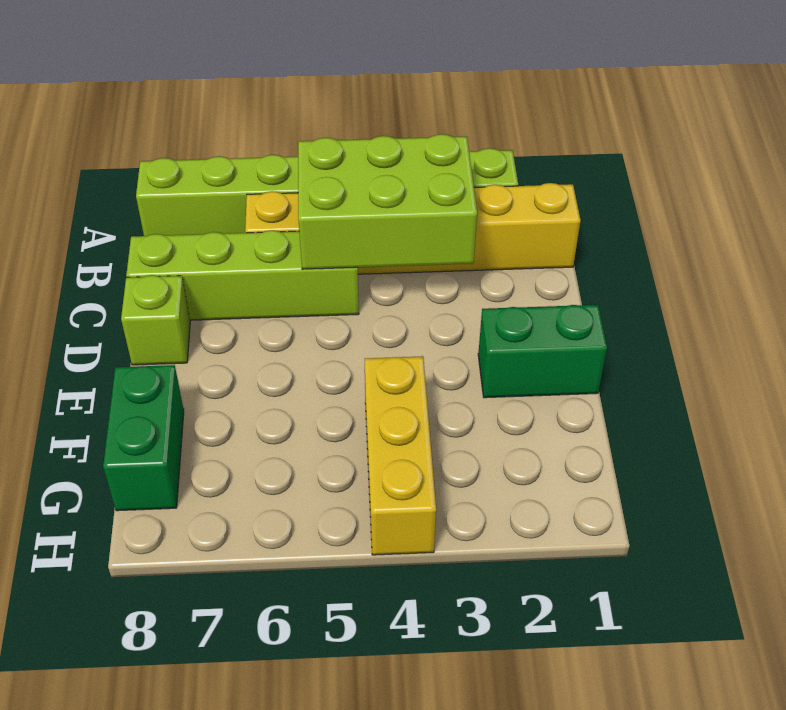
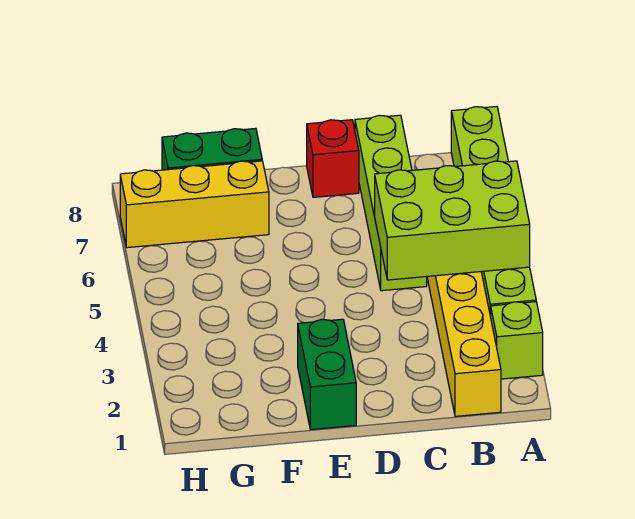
lime brick B3:C5 level 2 -> lime brick A4:C5 level 2
lime brick D8 level 1 -> red brick D8 level 1
yellow brick F4:H4 level 1 -> yellow brick F7:H7 level 1

